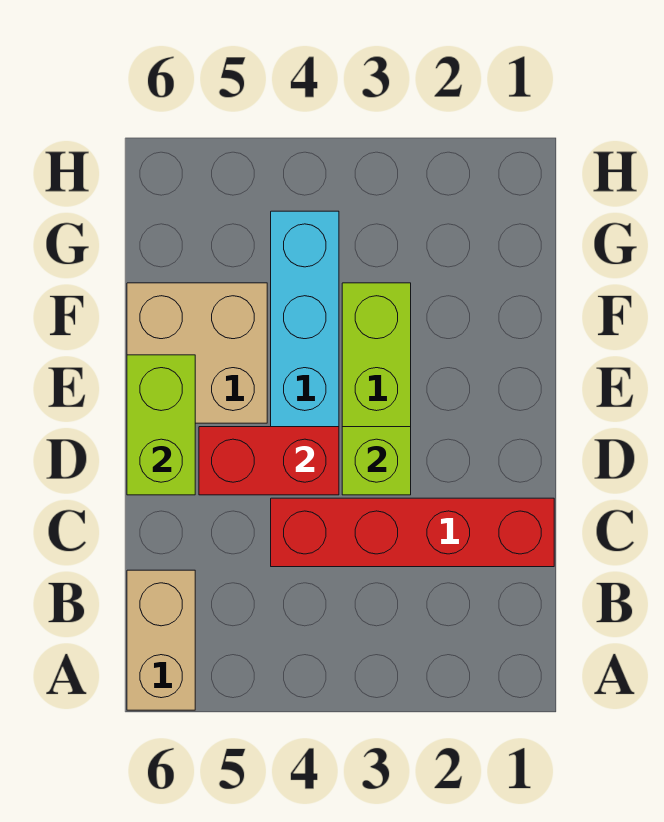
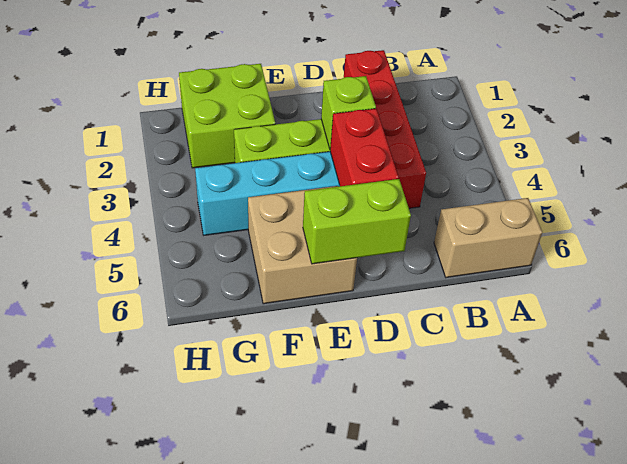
none -> lime brick F1:G2 level 1

